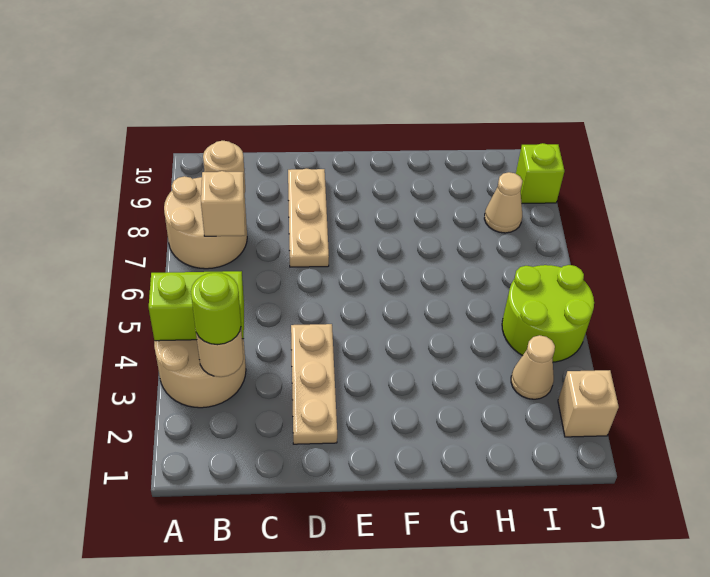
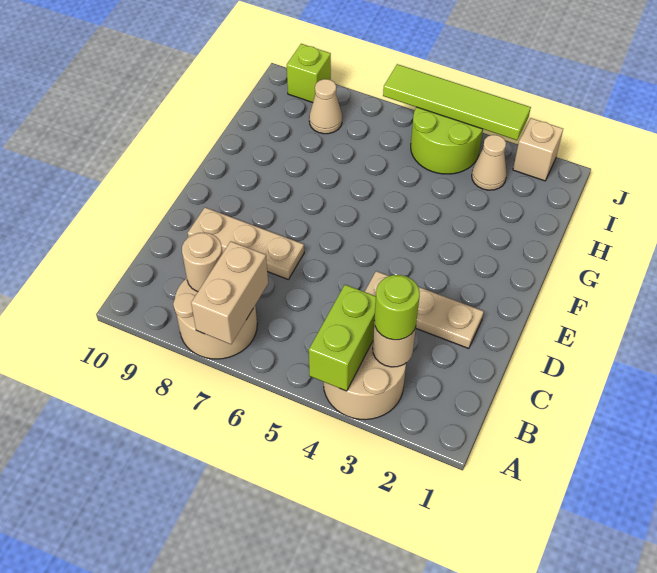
tan brick B7 level 2 -> tan brick A7:B7 level 2
none -> lime tile J3:J6 level 2

